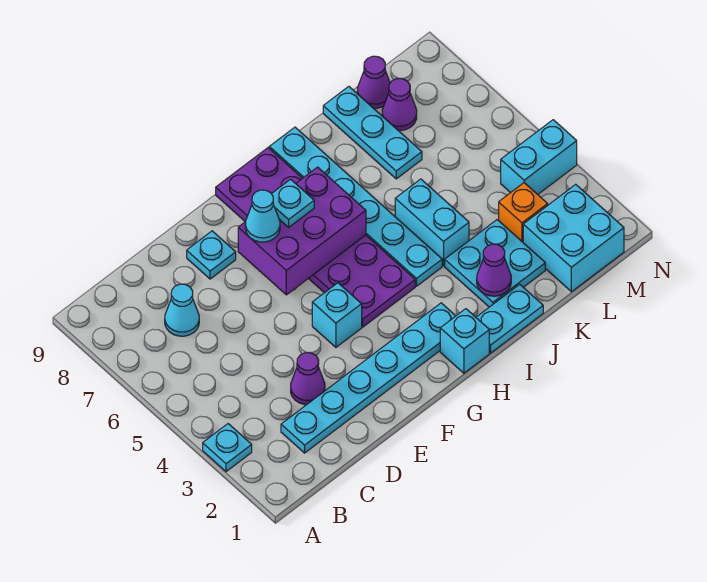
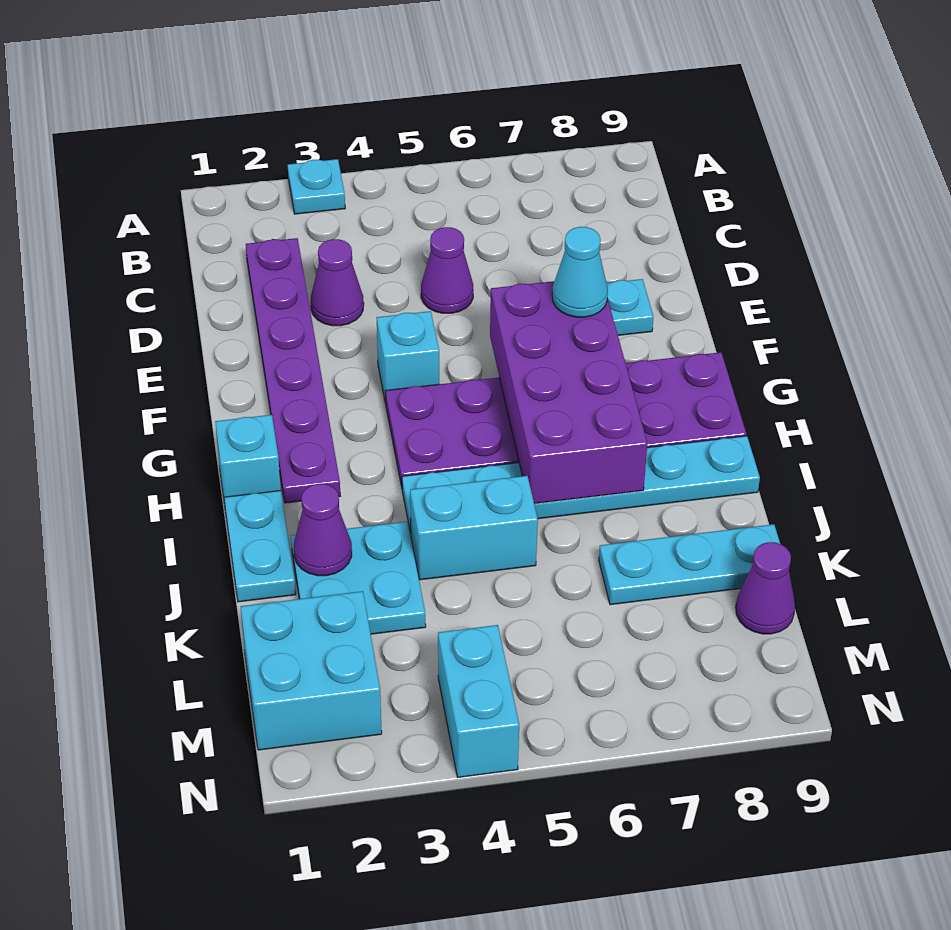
cyan plate C2:H2 level 1 -> purple plate C2:H2 level 1
cyan cone C7 level 1 -> none
purple brick F6:H7 level 2 -> purple brick F6:I7 level 2
cyan plate G7 level 3 -> none
orange brick L3 level 1 -> none
purple cone L8 level 1 -> purple cone D5 level 1

